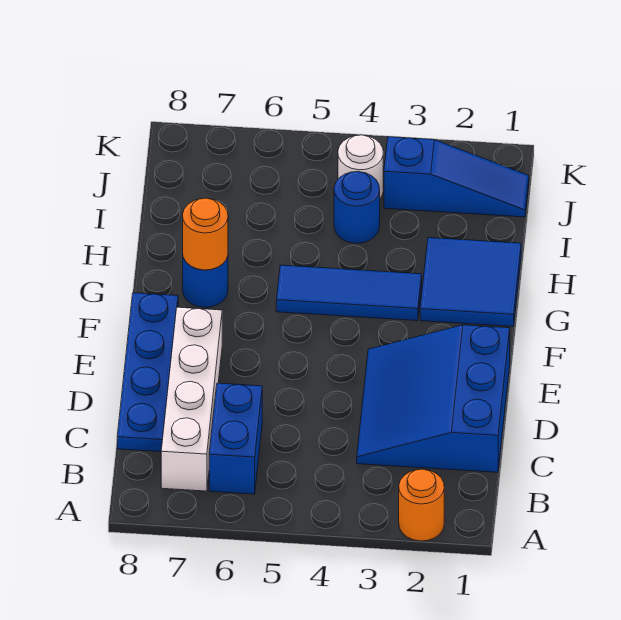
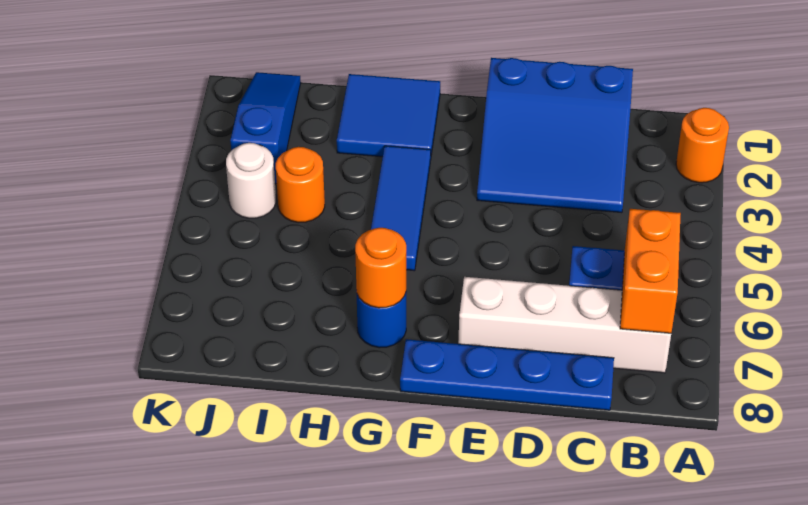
none -> orange brick B6:B7 level 2
blue round brick I4 level 1 -> orange round brick I4 level 1

